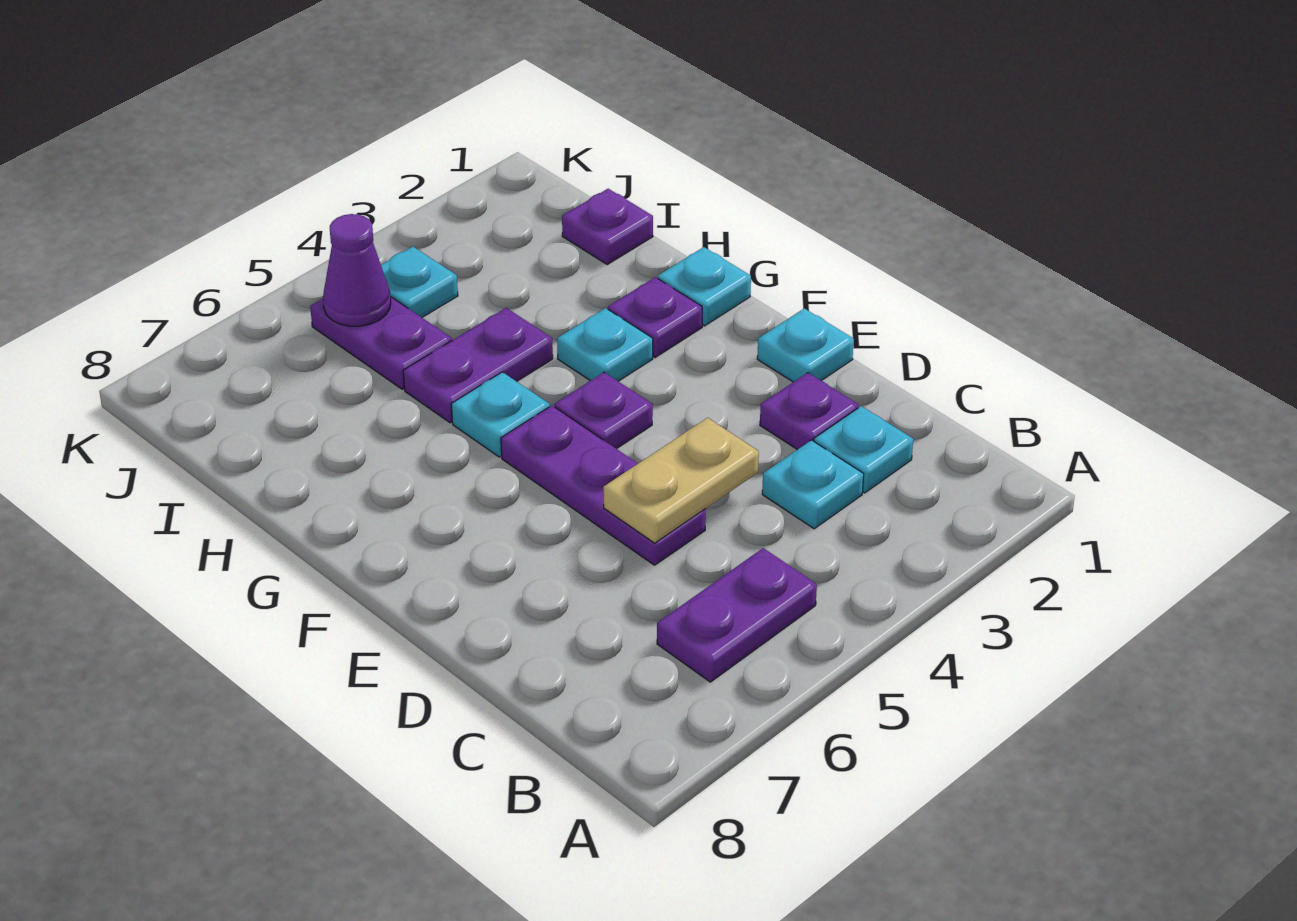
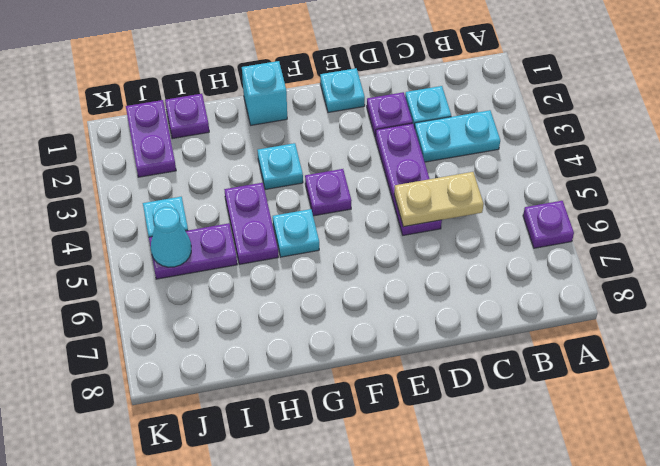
purple plate B5:B6 level 1 -> purple plate J1:J2 level 1
cyan plate C3 level 1 -> cyan plate B3:C3 level 1
tan plate D4:D5 level 2 -> tan plate C5:D5 level 2
purple plate D5:F5 level 1 -> purple plate D3:D5 level 1
cyan plate G1 level 1 -> cyan brick G1 level 1
purple plate G2 level 1 -> purple plate A6 level 1
purple cone J5 level 2 -> cyan cone J5 level 2

